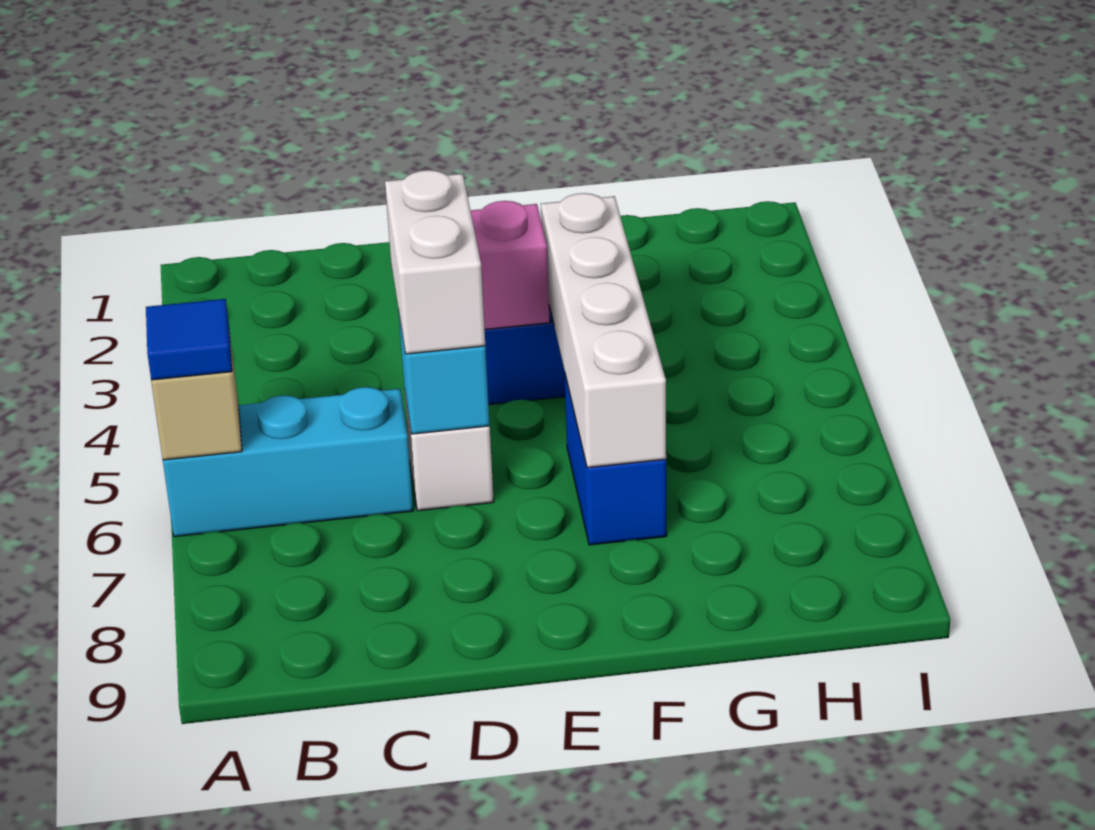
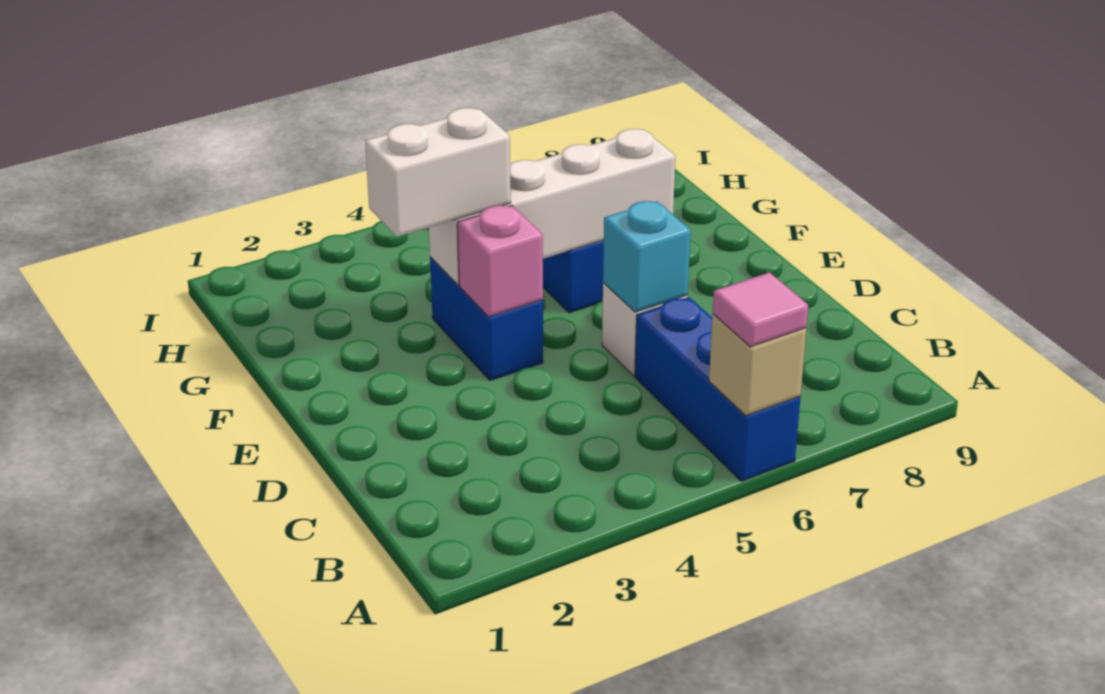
cyan brick A6:C6 level 1 -> blue brick A6:C6 level 1
blue tile A6 level 3 -> pink tile A6 level 3
white brick D5:D6 level 3 -> white brick F3:F4 level 3

